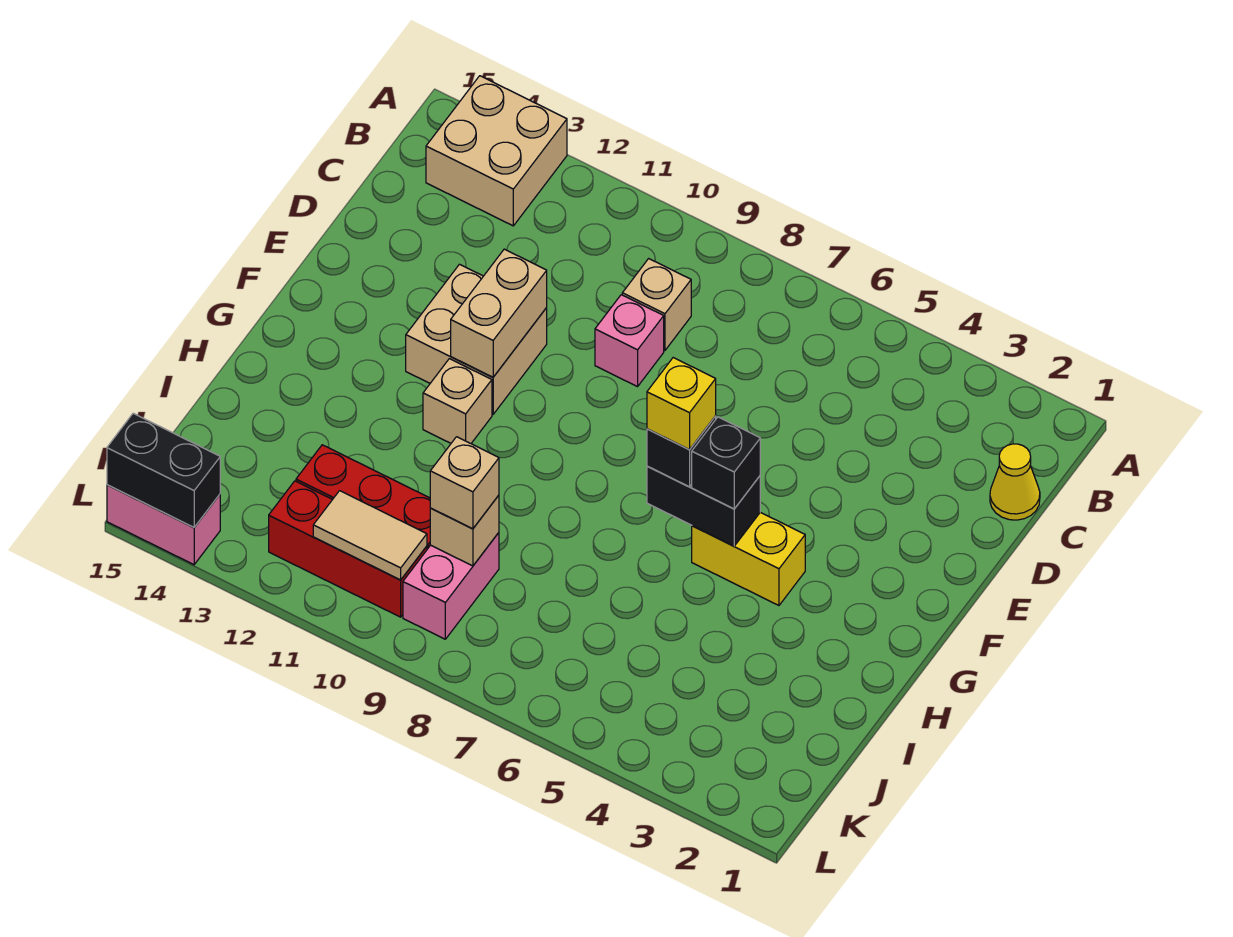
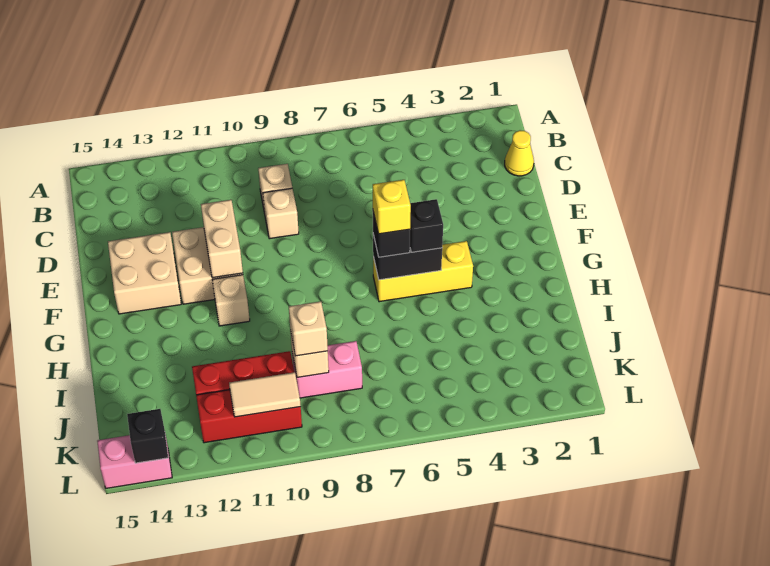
tan brick A13:B14 level 1 -> tan brick E13:F14 level 1
pink brick D9 level 1 -> tan brick D9 level 1
yellow brick G4:G5 level 1 -> yellow brick G4:G6 level 1
pink brick J9:K9 level 1 -> pink brick J8:J9 level 1
black brick L14:L15 level 2 -> black brick L14 level 2

